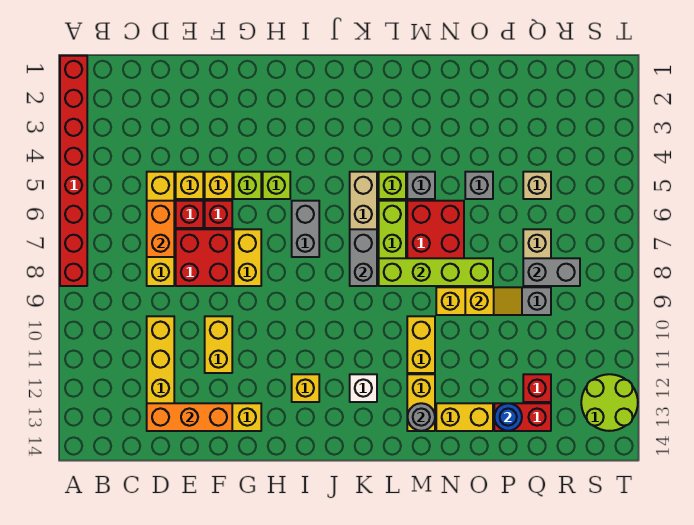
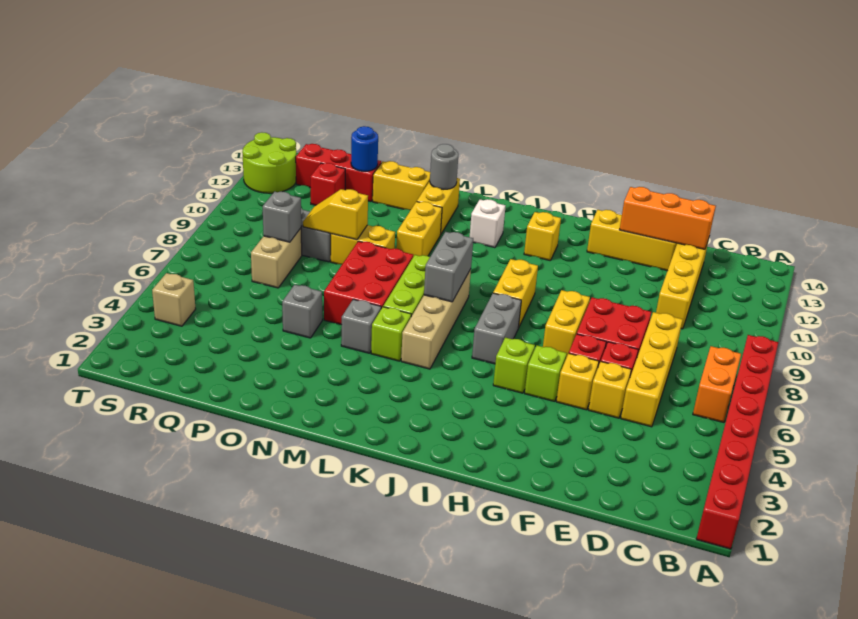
orange brick D6:D7 level 2 -> orange brick B6:B7 level 1
yellow brick F10:F11 level 1 -> yellow brick I8:I9 level 1
lime brick L8:O8 level 2 -> none
red brick P13:Q13 level 1 -> red brick P13:R13 level 1
tan brick Q5 level 1 -> tan brick S4 level 1
grey brick Q8:R8 level 2 -> grey brick Q8 level 2

